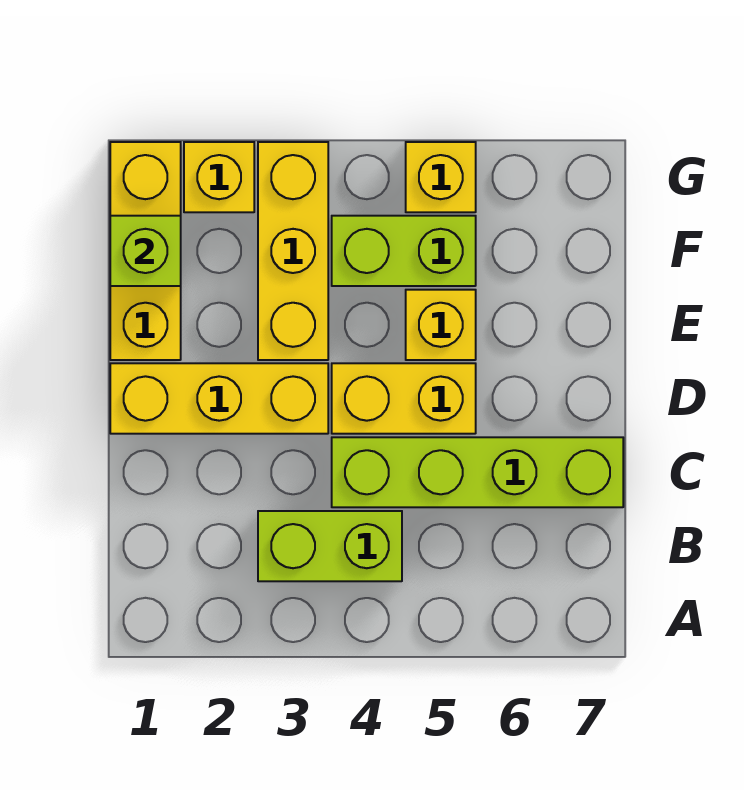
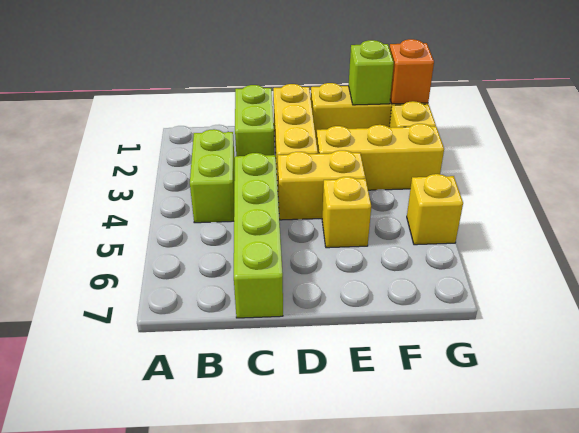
yellow brick D4:D5 level 1 -> yellow brick D4:E4 level 1
lime brick F4:F5 level 1 -> lime brick C1:C2 level 1
none -> orange brick G1 level 2

